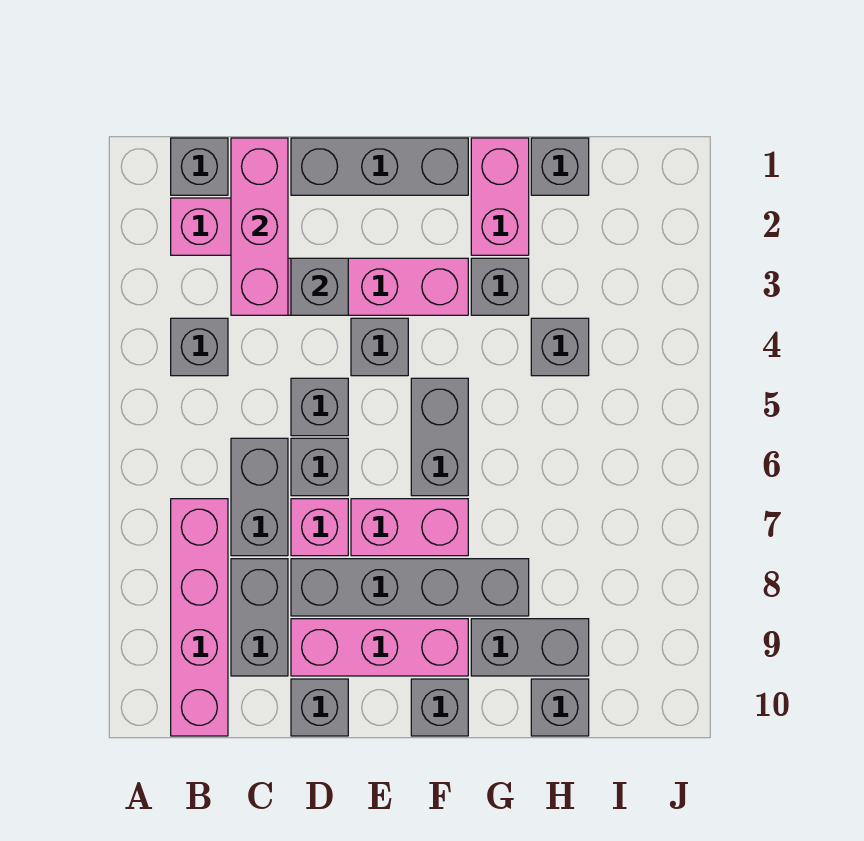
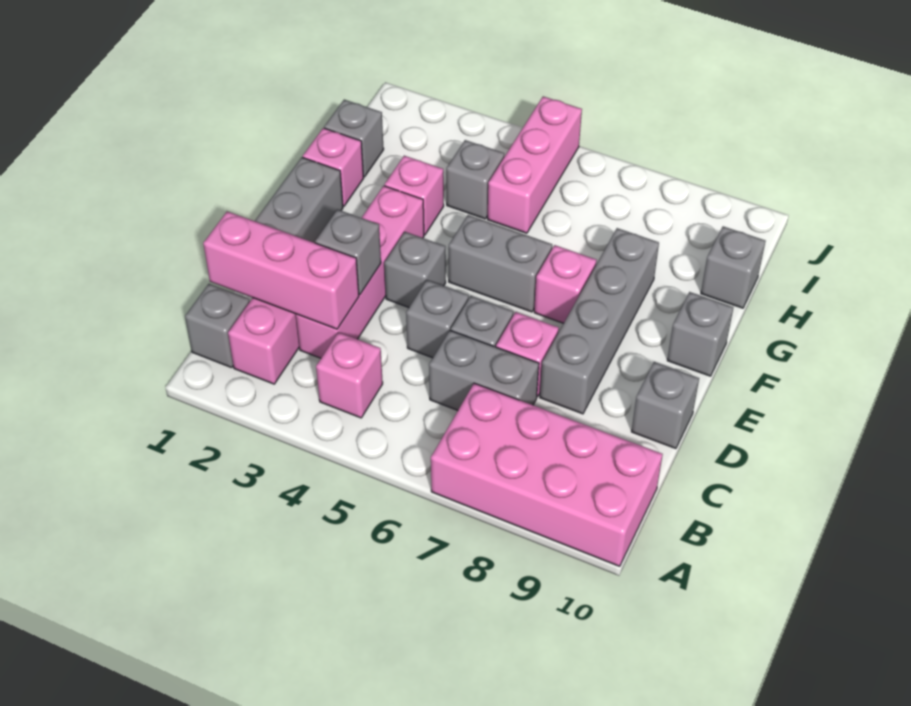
grey brick B4 level 1 -> pink brick B4 level 1
pink brick B7:B10 level 1 -> pink brick A7:B10 level 1
grey brick C8:C9 level 1 -> none
pink brick D9:F9 level 1 -> pink brick H5:J5 level 1
pink brick E7:F7 level 1 -> pink brick F7 level 1
pink brick G1:G2 level 1 -> pink brick G1 level 1
grey brick G3 level 1 -> pink brick G3 level 1
grey brick G9:H9 level 1 -> none

